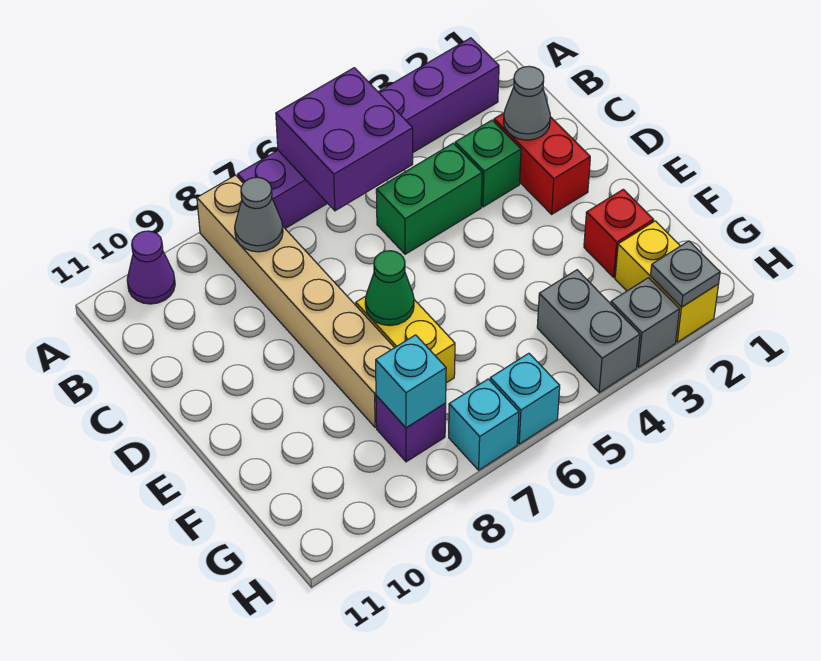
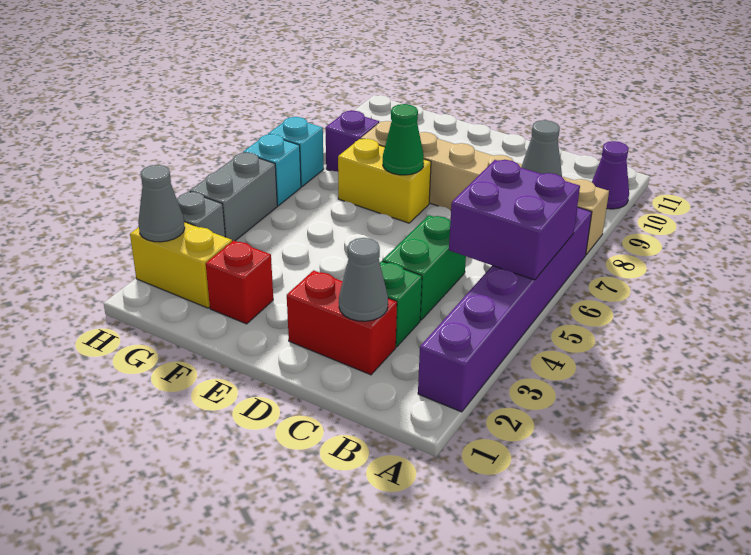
grey brick G4:H4 level 1 -> grey brick H4:H5 level 1
cyan brick G8 level 2 -> none
grey plate H2 level 2 -> grey cone H2 level 2

